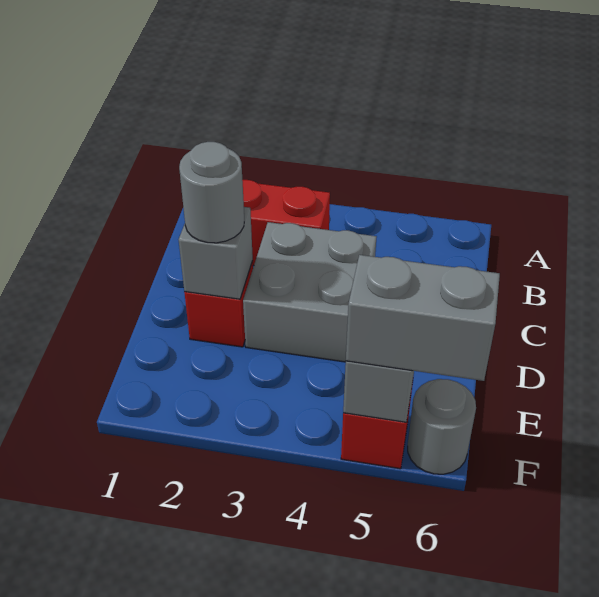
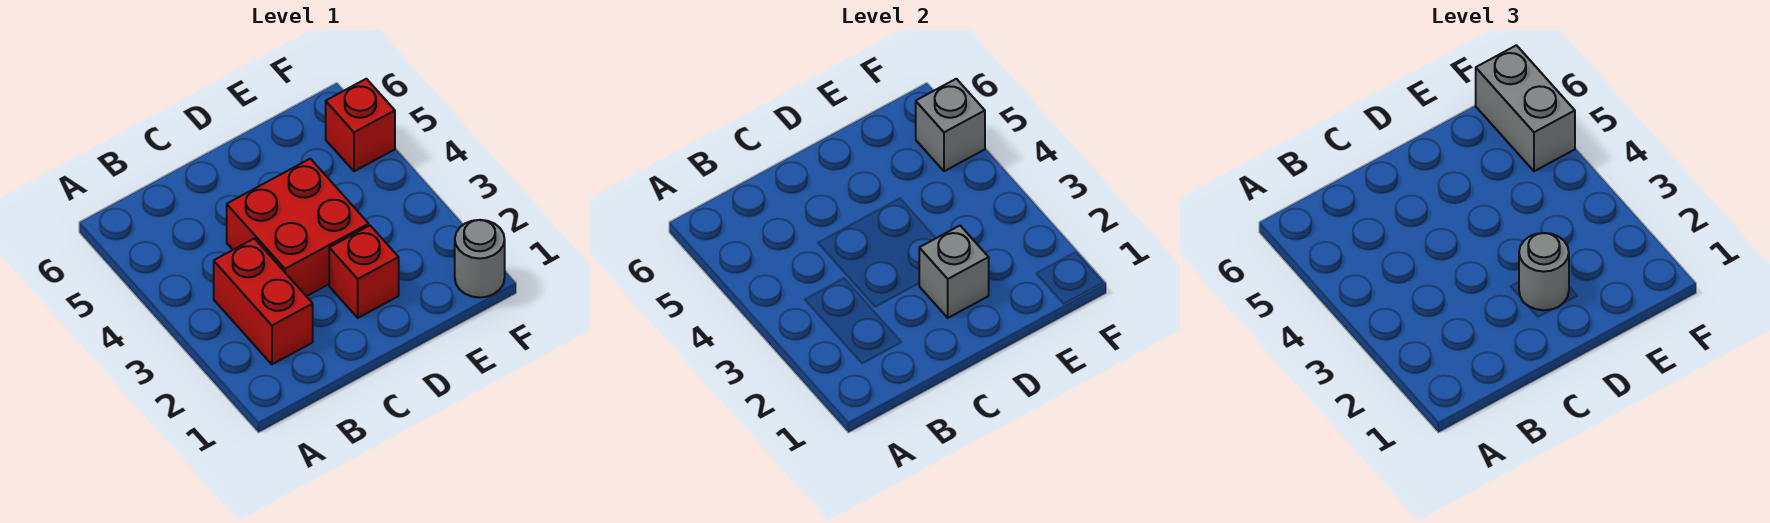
grey brick C3:D4 level 1 -> red brick C3:D4 level 1
grey round brick F6 level 1 -> grey round brick F1 level 1

